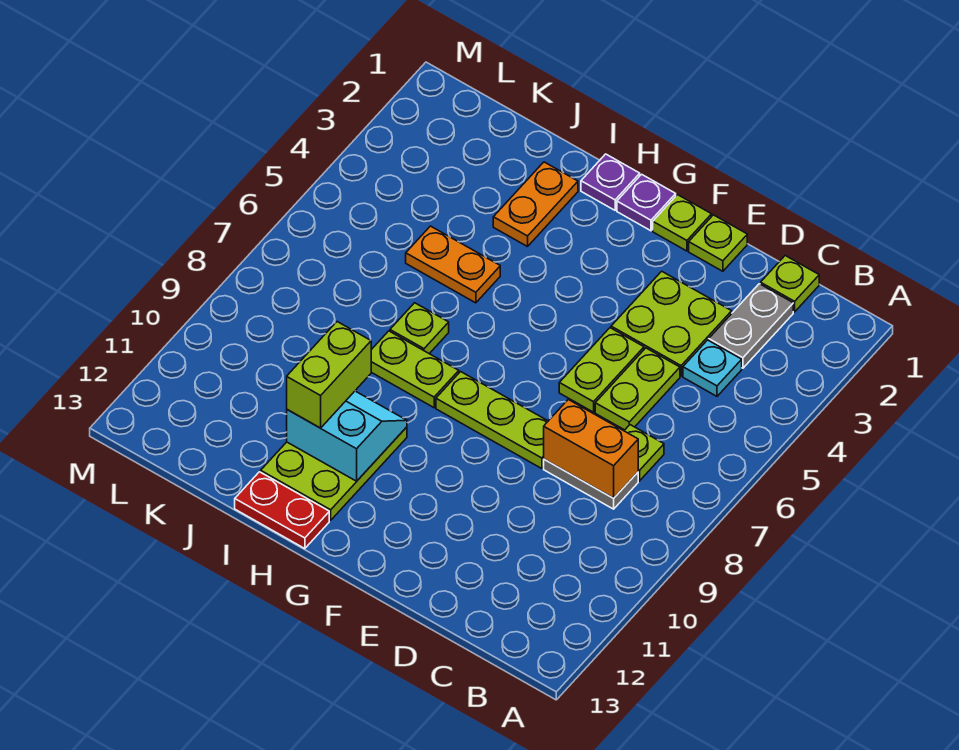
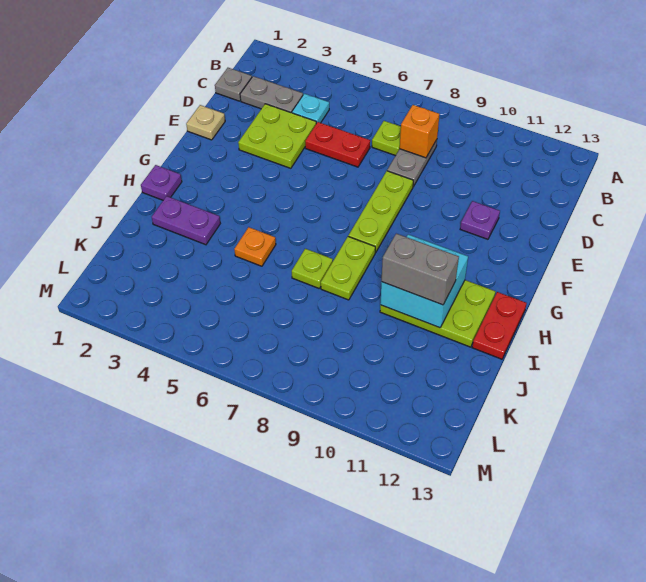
lime plate C1 level 1 -> grey plate C1 level 1
orange brick C8:D8 level 2 -> orange brick C8 level 2
lime plate D5:D6 level 1 -> red plate D5:D6 level 1
lime plate E1 level 1 -> tan plate E1 level 1
lime plate E5:E6 level 1 -> none
lime plate F1 level 1 -> none
purple plate G1 level 1 -> purple plate E11 level 1
cyan slope H10:I11 level 2 top 11 -> cyan brick H10:I11 level 2
orange plate I2:I3 level 1 -> purple plate I2:I3 level 1
orange plate I5:J5 level 1 -> orange plate I5 level 1
lime brick I10:I11 level 3 -> grey brick I10:I11 level 3

